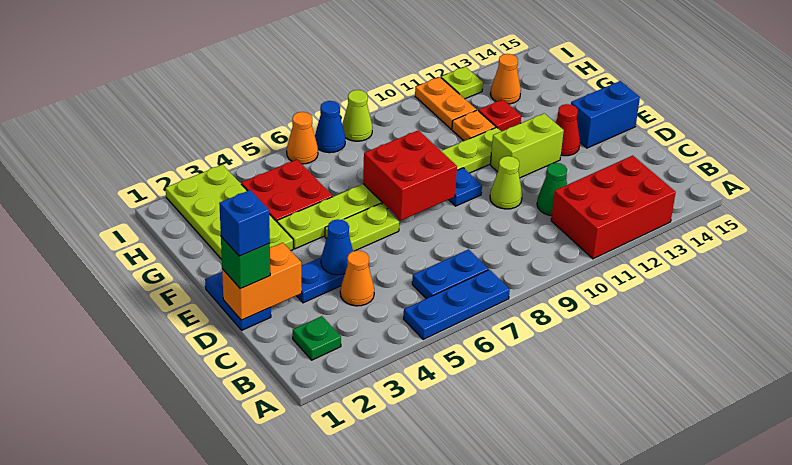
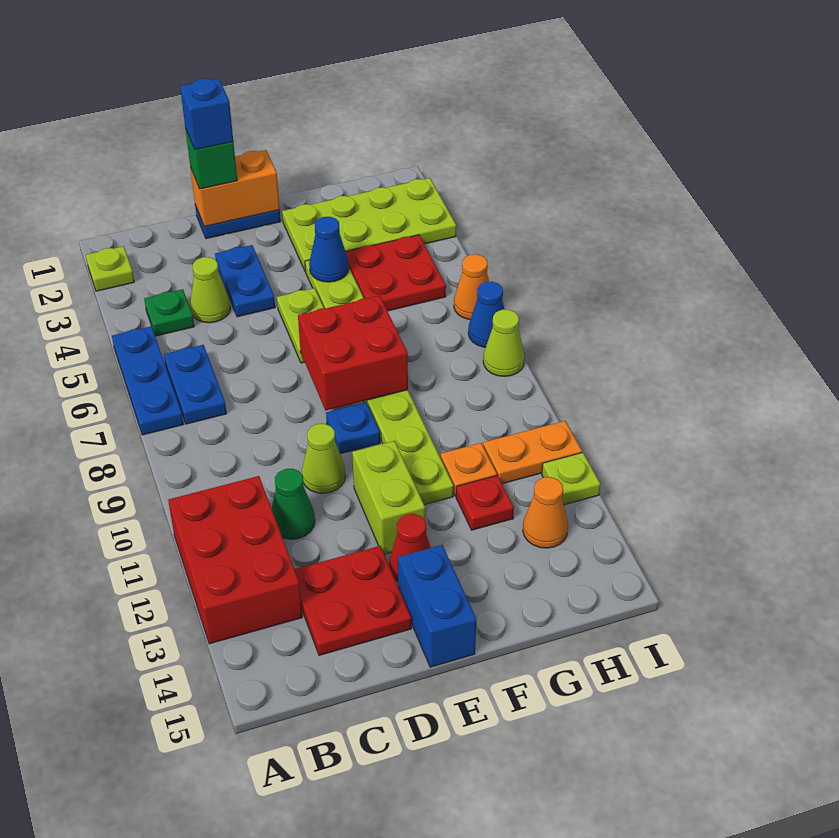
none -> lime plate A2 level 1
green plate B2 level 1 -> green plate B4 level 1
orange cone C4 level 1 -> lime cone C4 level 1
none -> red plate C13:D14 level 1
orange brick D1:D2 level 2 -> orange brick D1:E1 level 2
blue cone D4 level 2 -> blue cone F4 level 2

